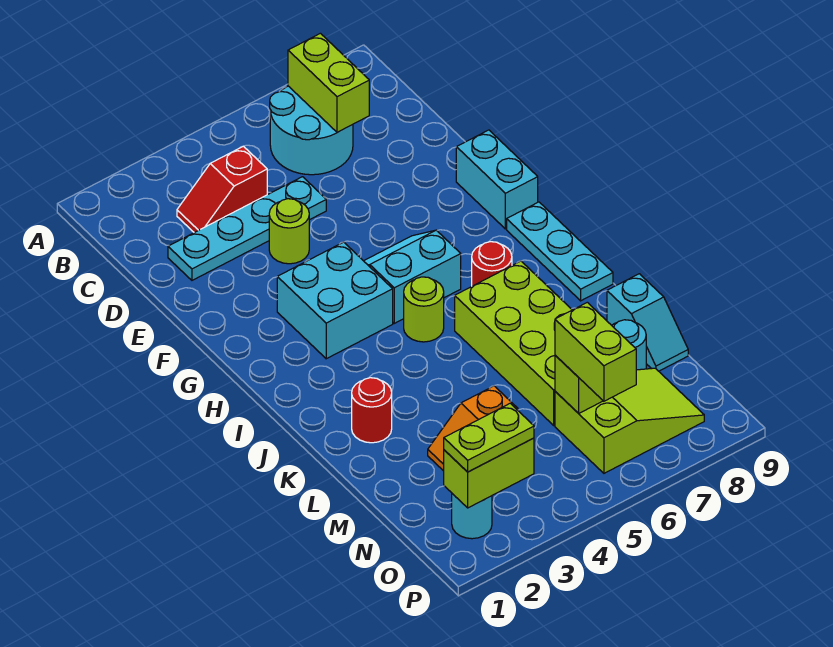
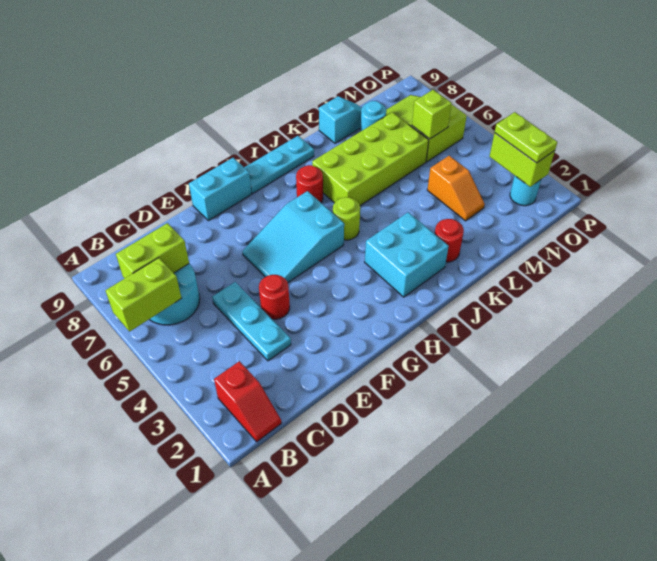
red slope C3:C4 level 1 top 4 -> red slope B1:B2 level 1 top 2
cyan plate D2:D5 level 1 -> cyan plate D3:D5 level 1
lime round brick E4 level 1 -> red round brick E4 level 1
cyan brick G3:H4 level 1 -> cyan brick I2:J3 level 1
cyan slope G5:H6 level 1 top H -> cyan slope F5:H6 level 1 top H
lime brick N6:O6 level 3 -> lime brick A6:B6 level 2

